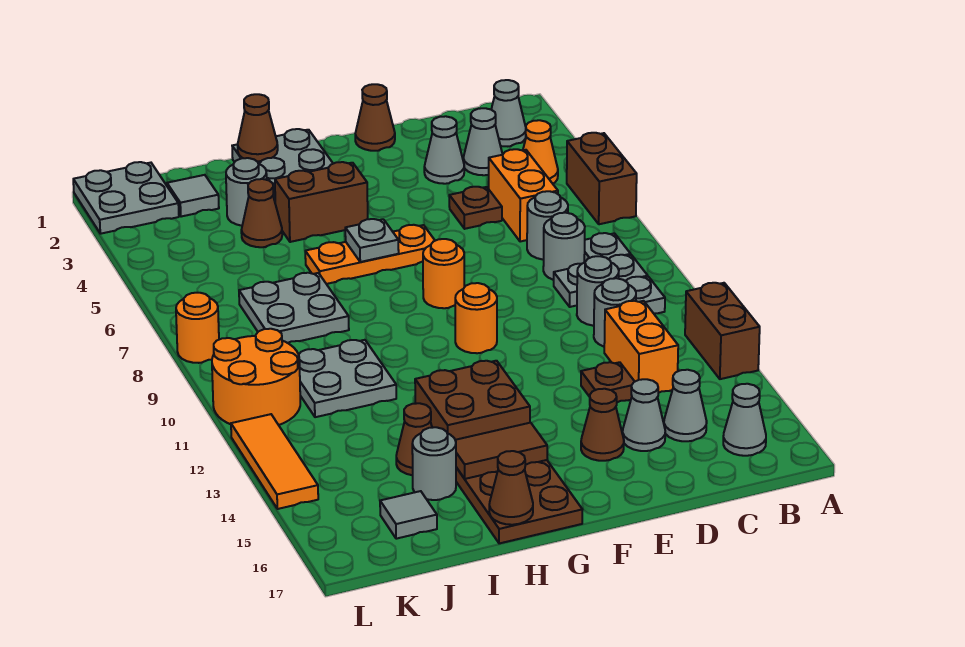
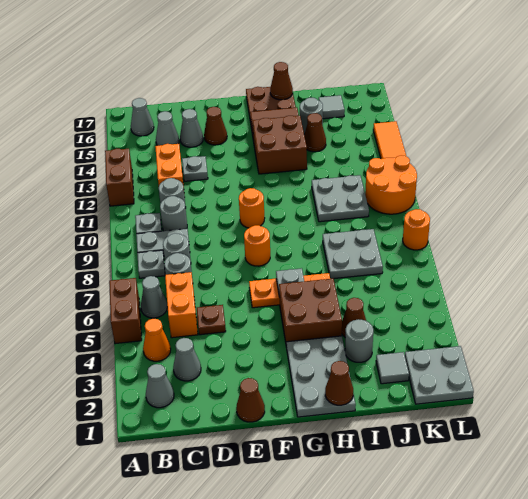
grey cone D3 level 1 -> grey cone B6 level 1
brown plate D13 level 1 -> grey plate D13 level 1
brown brick G4:H4 level 1 -> brown brick G4:H5 level 1

